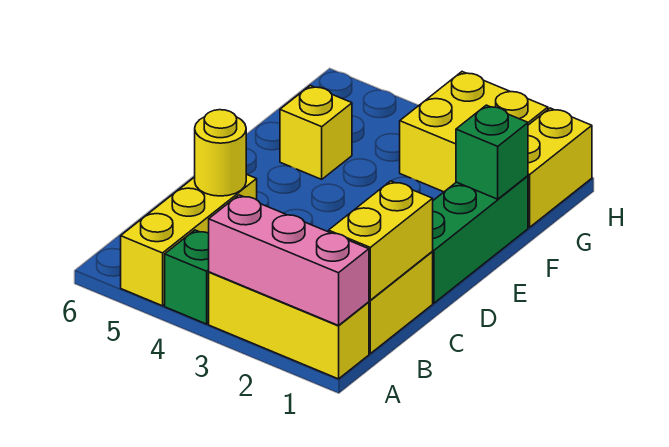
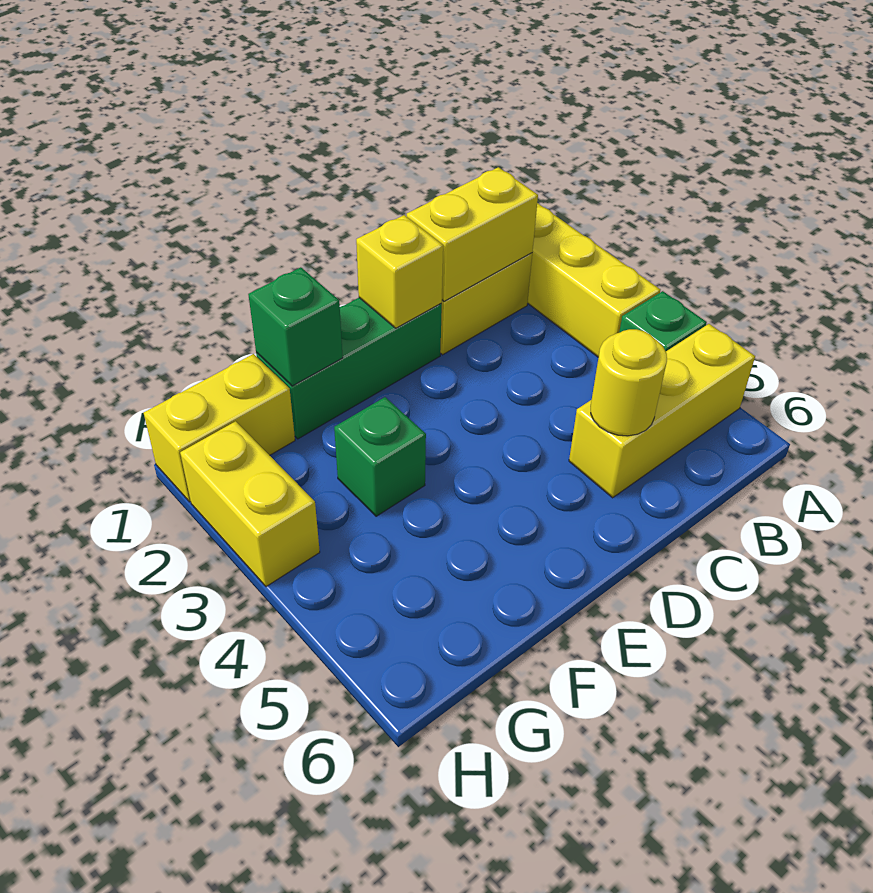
pink brick A1:A3 level 2 -> none
none -> green brick F3 level 1
yellow brick F5 level 1 -> yellow brick D1 level 2
yellow brick G2:H3 level 1 -> yellow brick H2:H3 level 1

